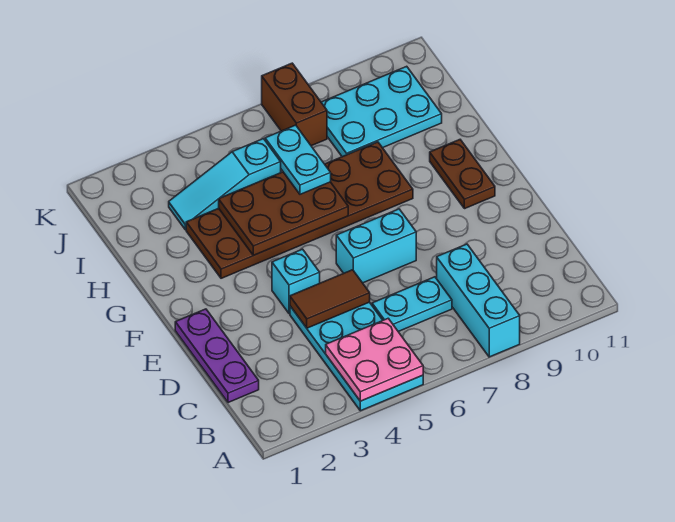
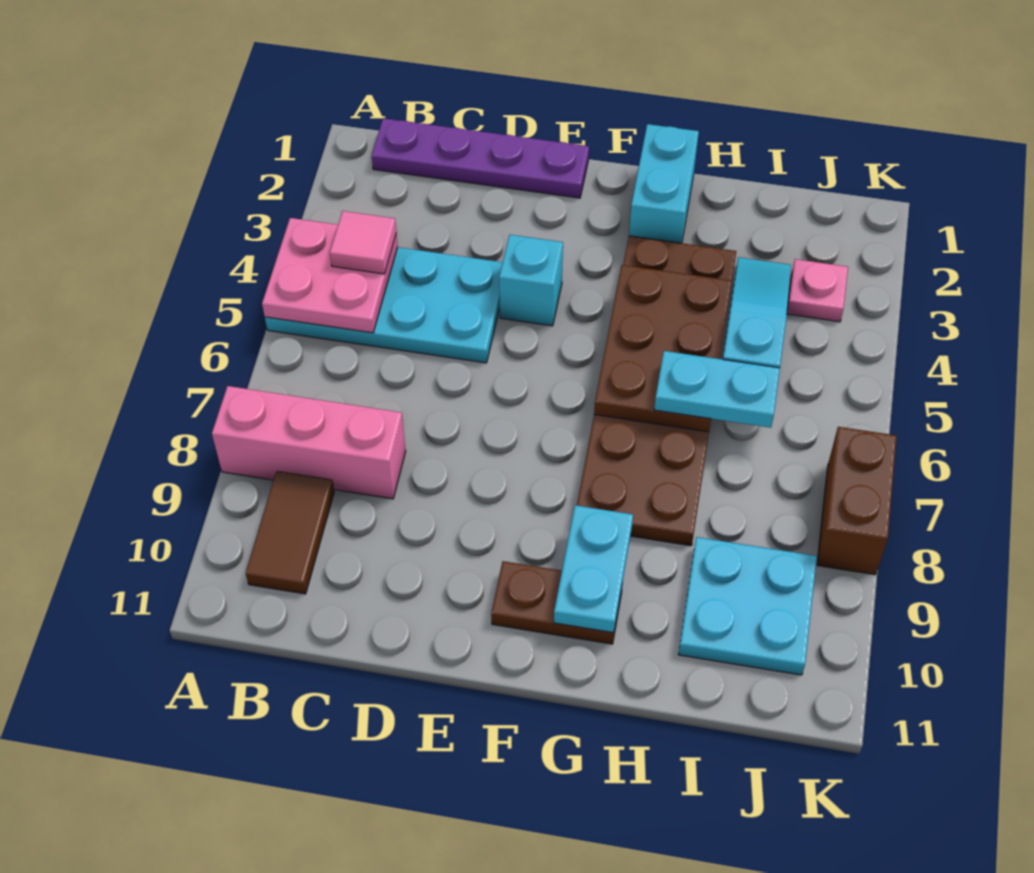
cyan brick A8:C8 level 1 -> pink brick A8:C8 level 1
none -> pink tile B4 level 3
purple plate C1:E1 level 1 -> purple plate B1:E1 level 1
cyan plate C6:C7 level 1 -> cyan plate G9:G10 level 2
brown tile D4:D5 level 2 -> brown tile B9:B10 level 1
cyan brick E6:E7 level 1 -> cyan brick G1:G2 level 1
cyan plate I8:J10 level 1 -> cyan plate I9:J10 level 1
none -> pink plate J3 level 1
brown brick J7:K7 level 1 -> brown brick K7:K8 level 1

